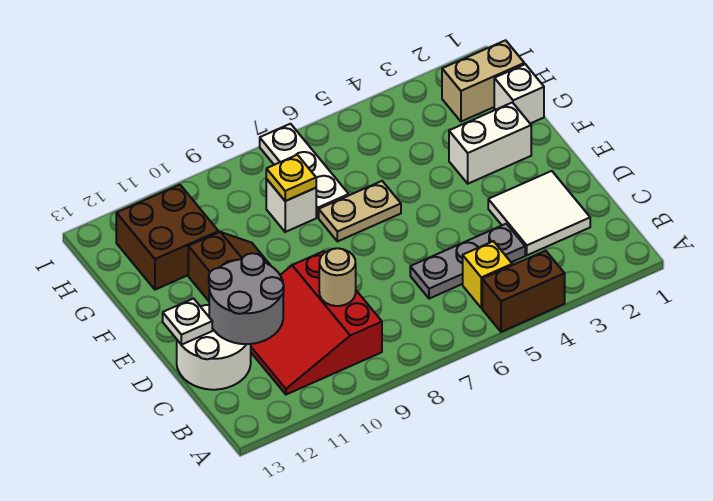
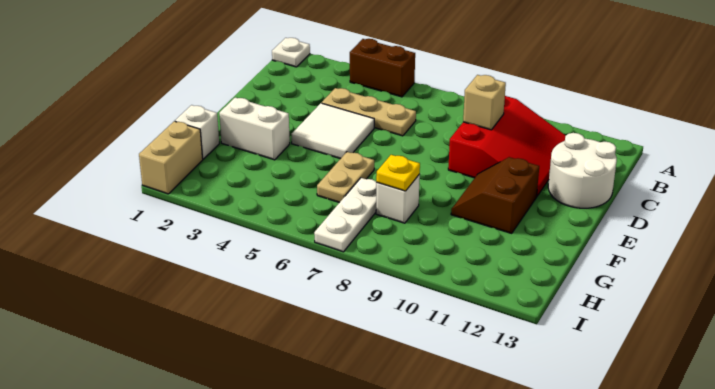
yellow brick B5 level 1 -> none
white tile C2:D3 level 1 -> white tile D4:E5 level 1
grey plate C4:C6 level 1 -> tan plate C4:C6 level 1
tan round brick C9 level 2 -> tan brick C9 level 2
grey round brick C11:D12 level 2 -> none
white plate D13 level 2 -> white plate A1 level 1
tan plate F6:F7 level 1 -> tan plate F6:G6 level 1
brown brick G11:H12 level 1 -> none
tan brick H1:H2 level 1 -> tan brick H1:I1 level 1

